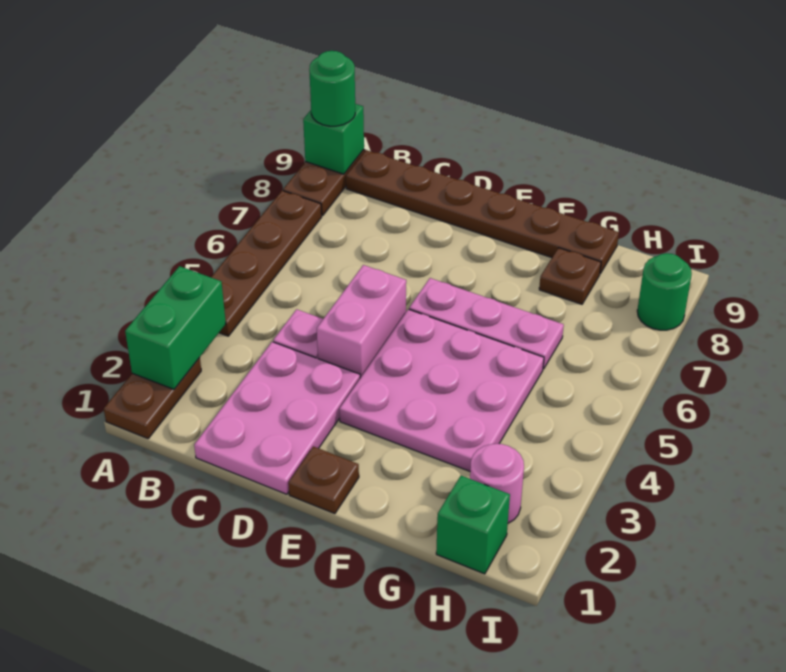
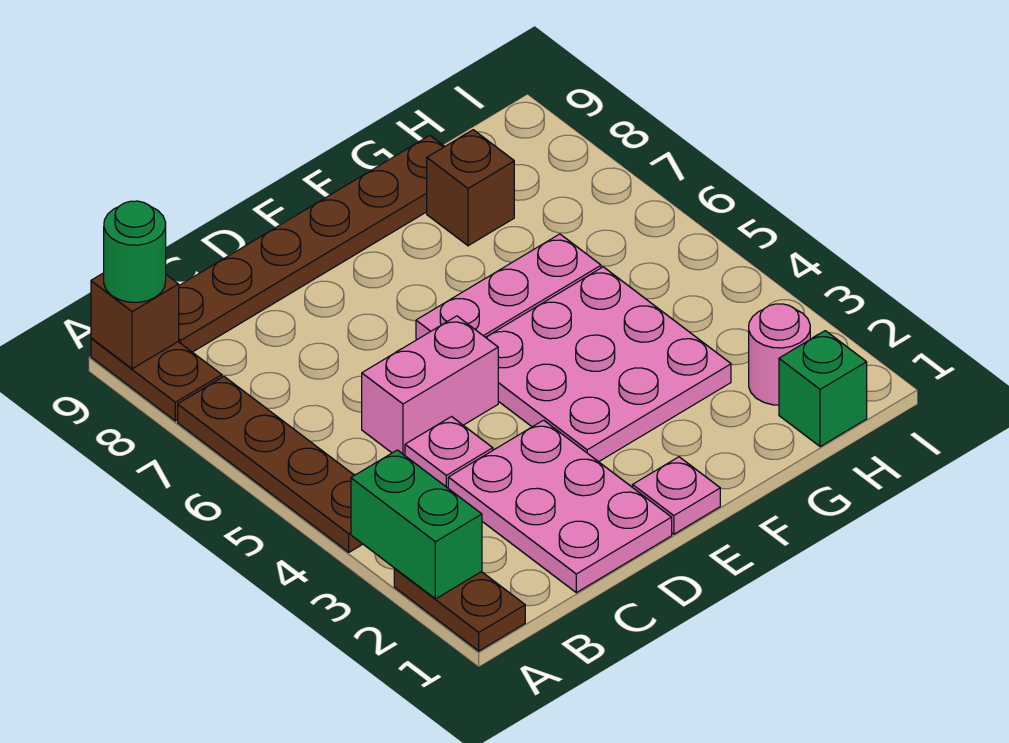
green brick A9 level 2 -> brown brick A9 level 2
pink brick D4:D5 level 1 -> pink brick C5:D5 level 1
brown plate E1 level 1 -> pink plate E1 level 1
brown plate G8 level 1 -> brown brick G8 level 1
green round brick I8 level 1 -> none

